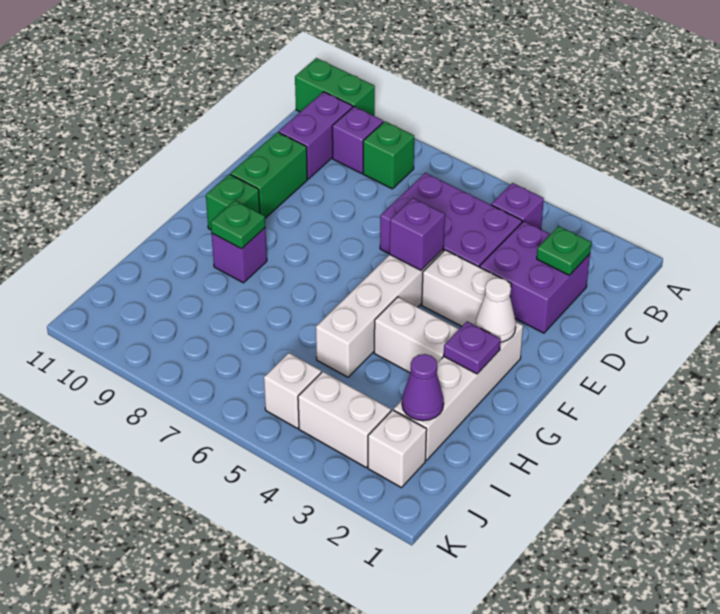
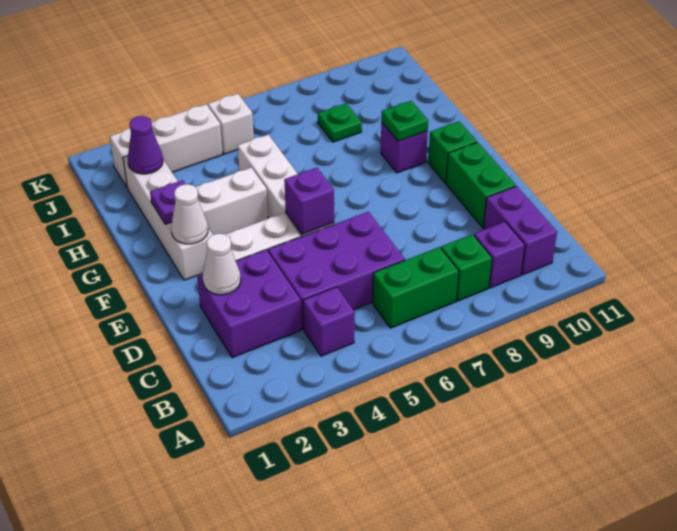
green brick A10:A11 level 1 -> green brick B6:B7 level 1
green plate C2 level 2 -> green plate I8 level 1
none -> white cone D2 level 2

